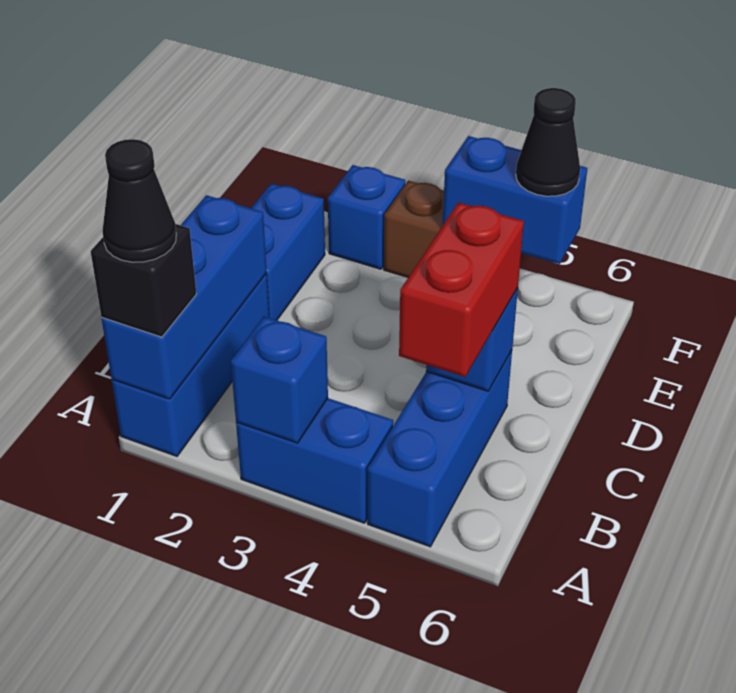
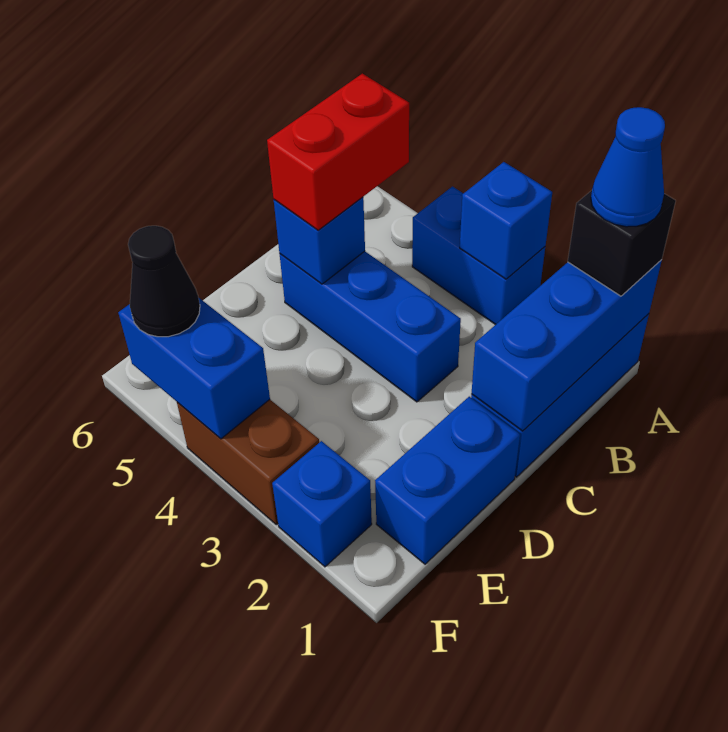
black cone A1 level 4 -> blue cone A1 level 4
blue brick A5:C5 level 1 -> blue brick C3:C5 level 1

